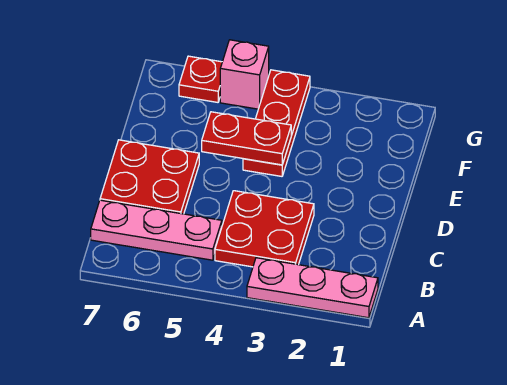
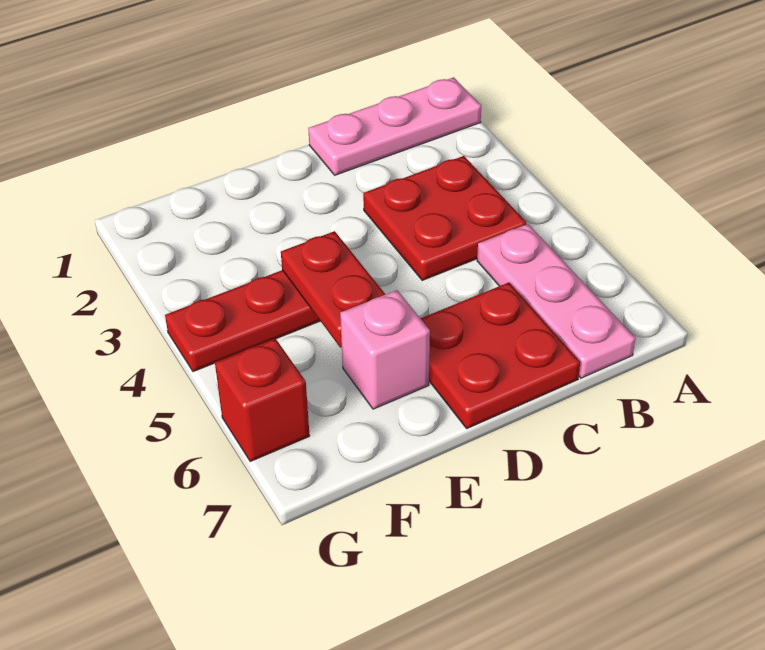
pink plate A1:A3 level 1 -> pink plate A1:C1 level 1
pink brick G5 level 1 -> pink brick E6 level 1
red plate G6 level 1 -> red brick G6 level 1

